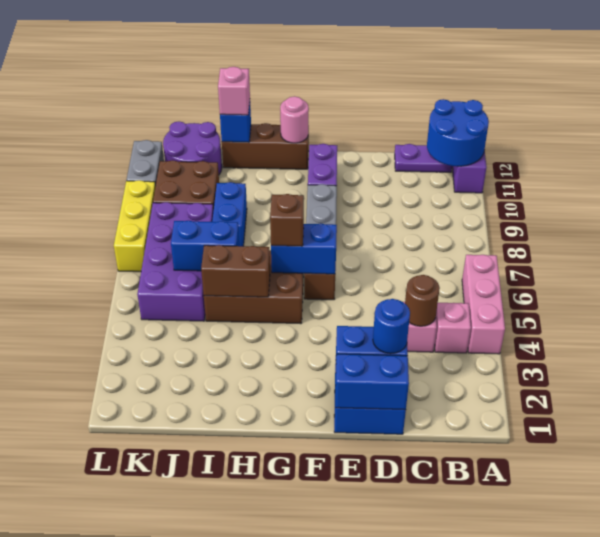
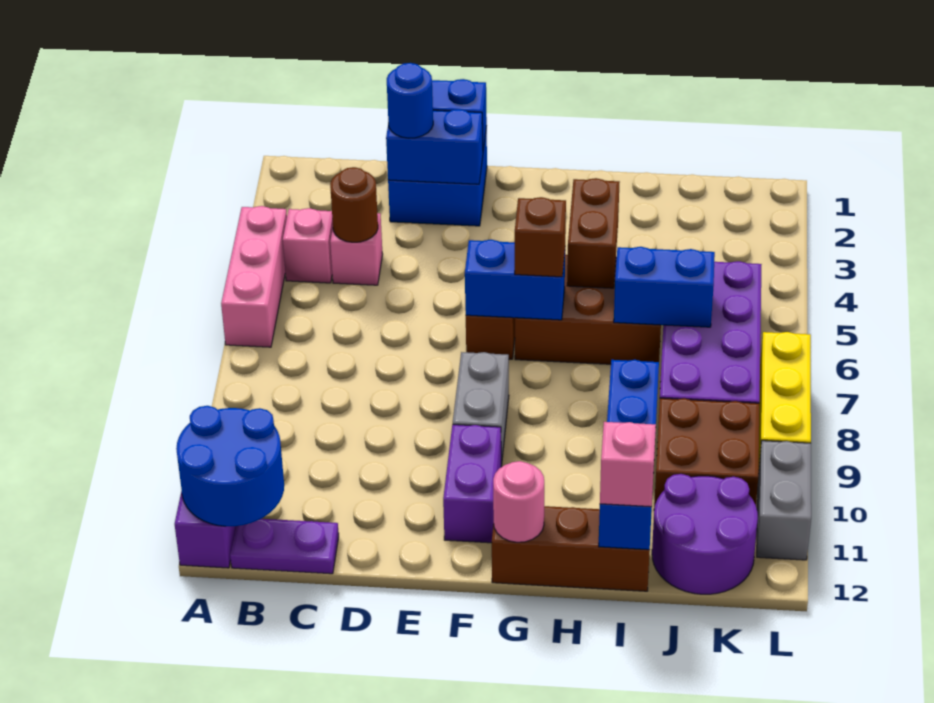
brown brick H5:I5 level 2 -> brown brick H4:H5 level 2

